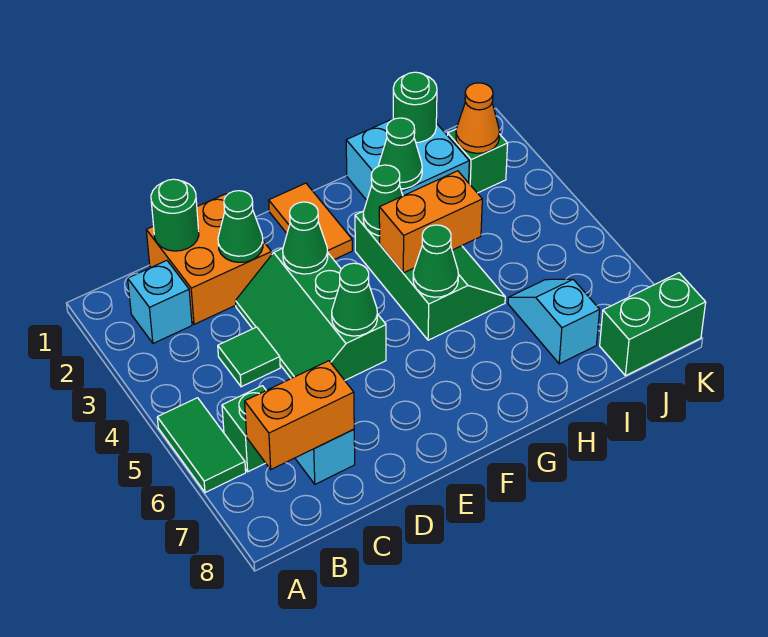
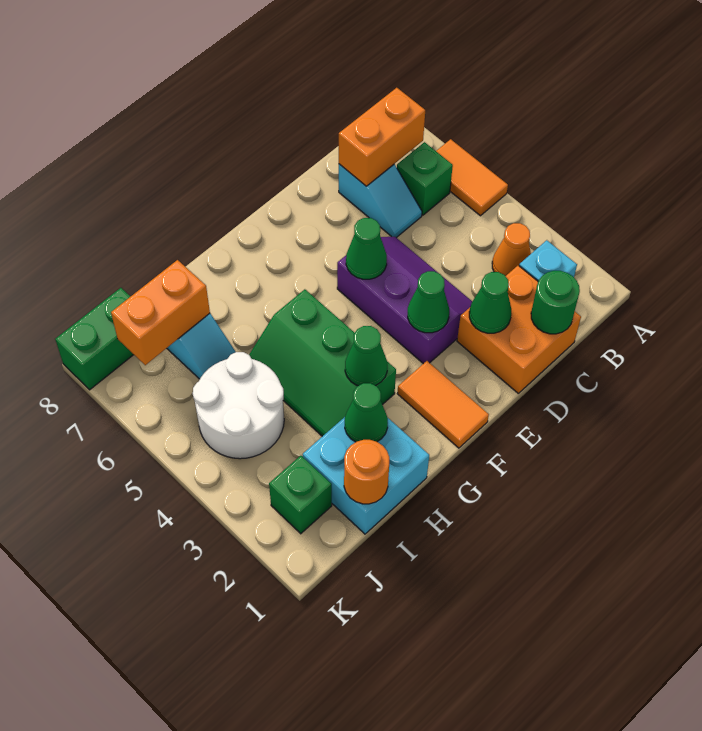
green tile A5:A6 level 1 -> orange tile A5:A6 level 1
green tile C4 level 1 -> none
green slope D3:E5 level 1 top E -> purple slope D3:E5 level 1 top E
orange brick G4:H4 level 2 -> orange brick I7:J7 level 2
green cone G5 level 2 -> none
green round brick I1 level 2 -> orange round brick I1 level 2
none -> white round brick I4:J5 level 1
orange cone J2 level 2 -> orange cone B3 level 1

